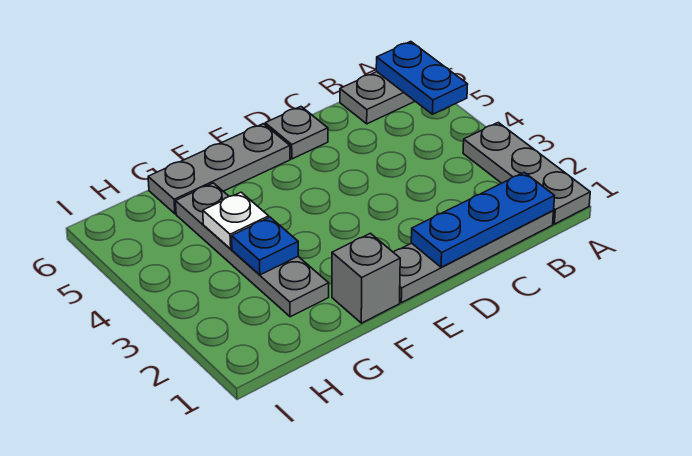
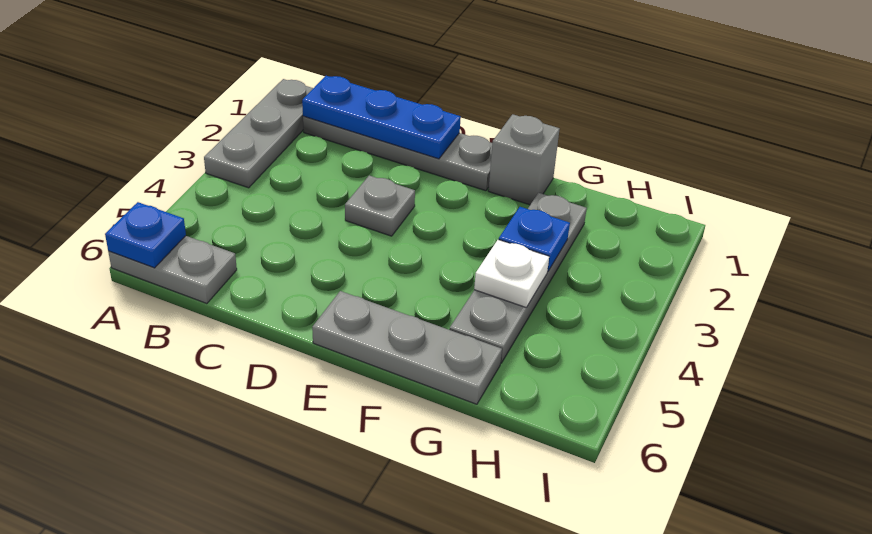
blue plate A5:A6 level 2 -> blue plate A6 level 2
grey plate D6 level 1 -> grey plate D3 level 1

